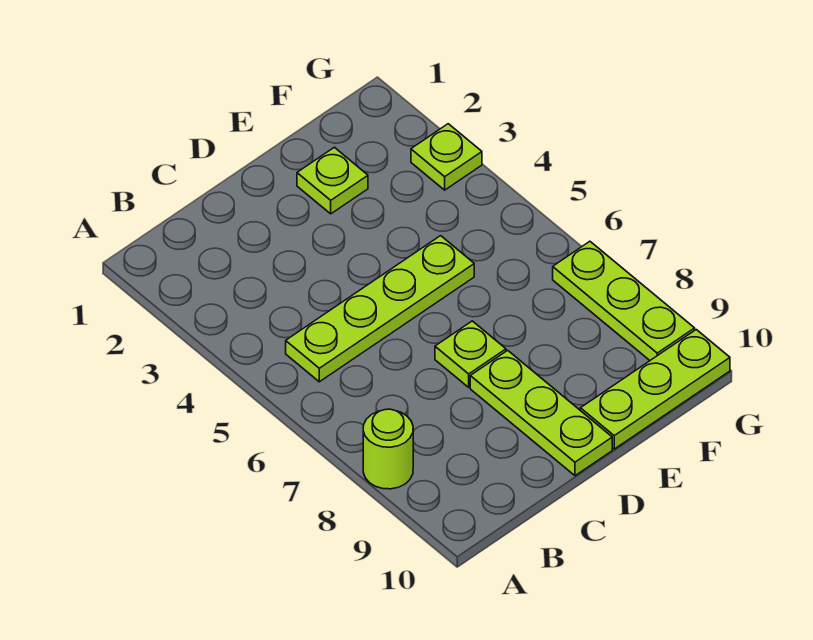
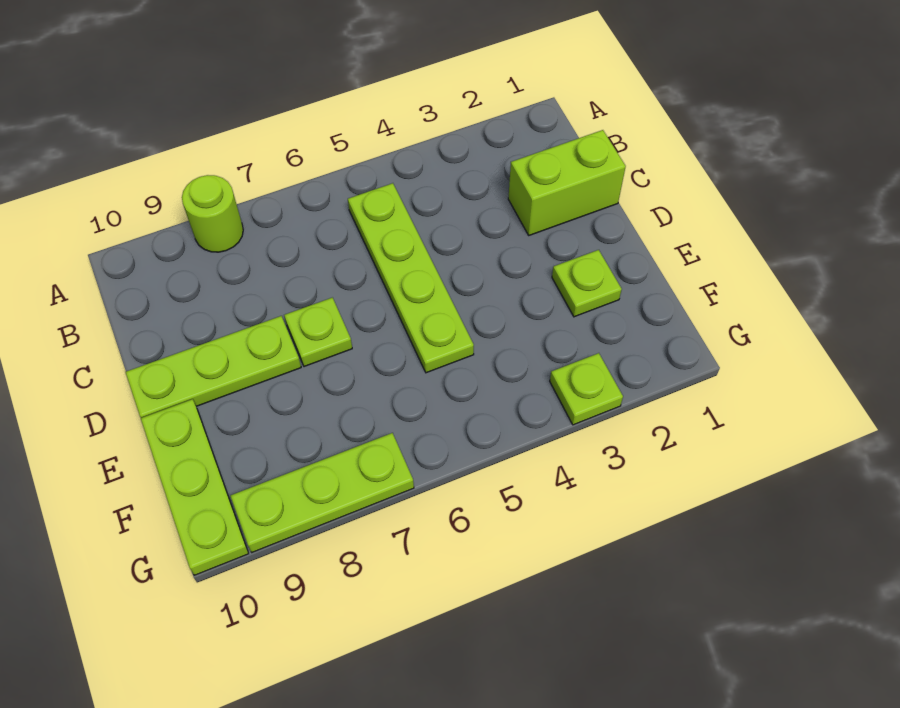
none -> lime brick C1:C2 level 1

